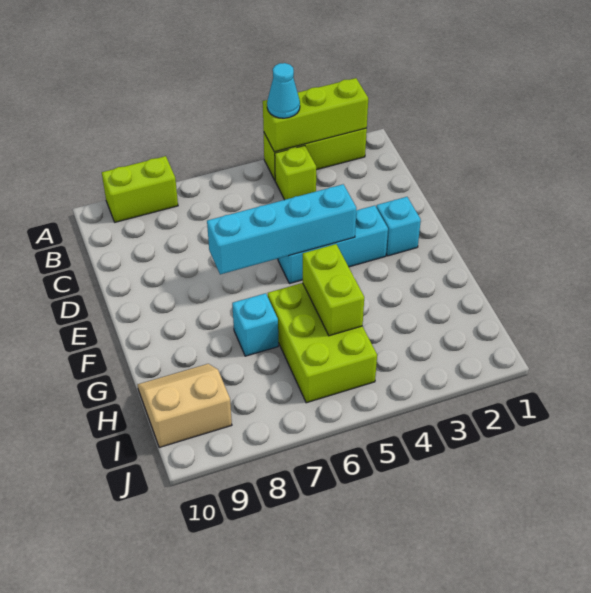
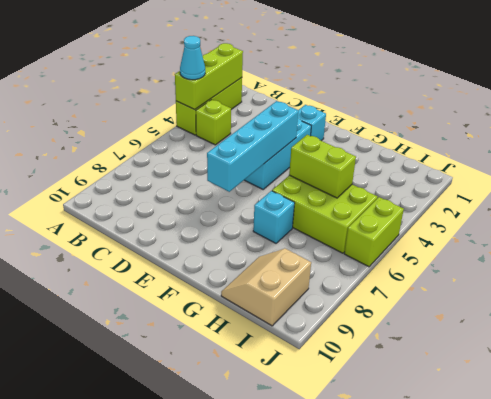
lime brick A8:A9 level 1 -> lime brick J5:J6 level 1

